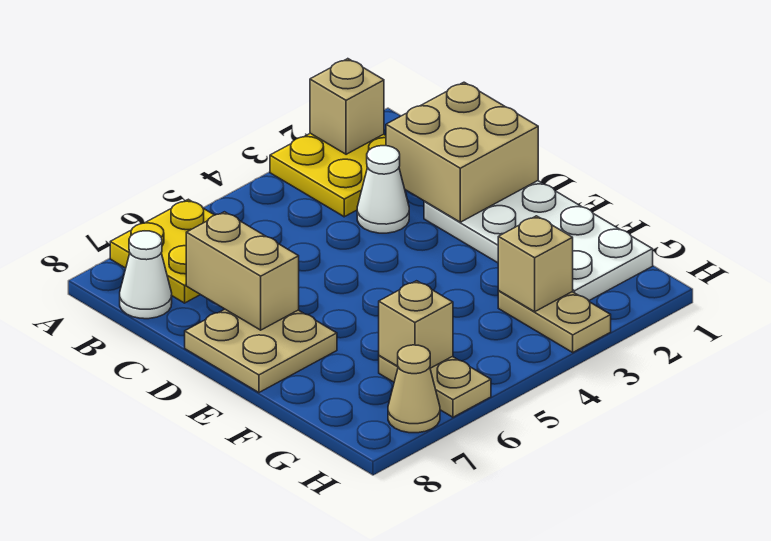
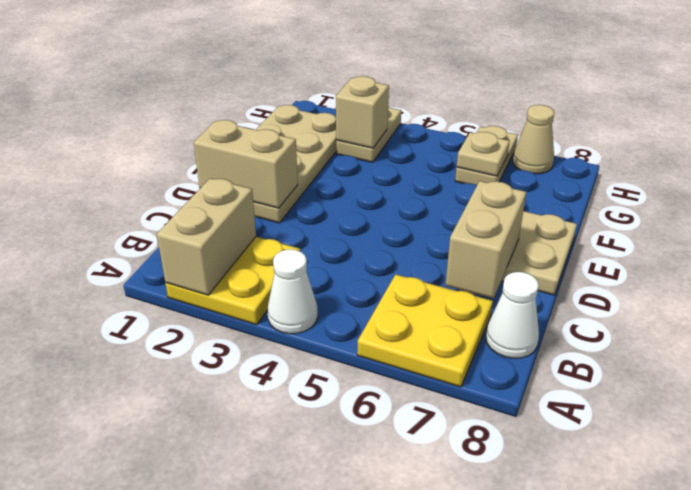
tan brick A2 level 2 -> tan brick A2:B2 level 2
tan brick C1:D2 level 2 -> tan brick D1:D2 level 2
white cone C3 level 1 -> white cone A4 level 1
white plate D1:G2 level 1 -> tan plate D1:G2 level 1
tan brick G6 level 2 -> tan plate G6 level 2

